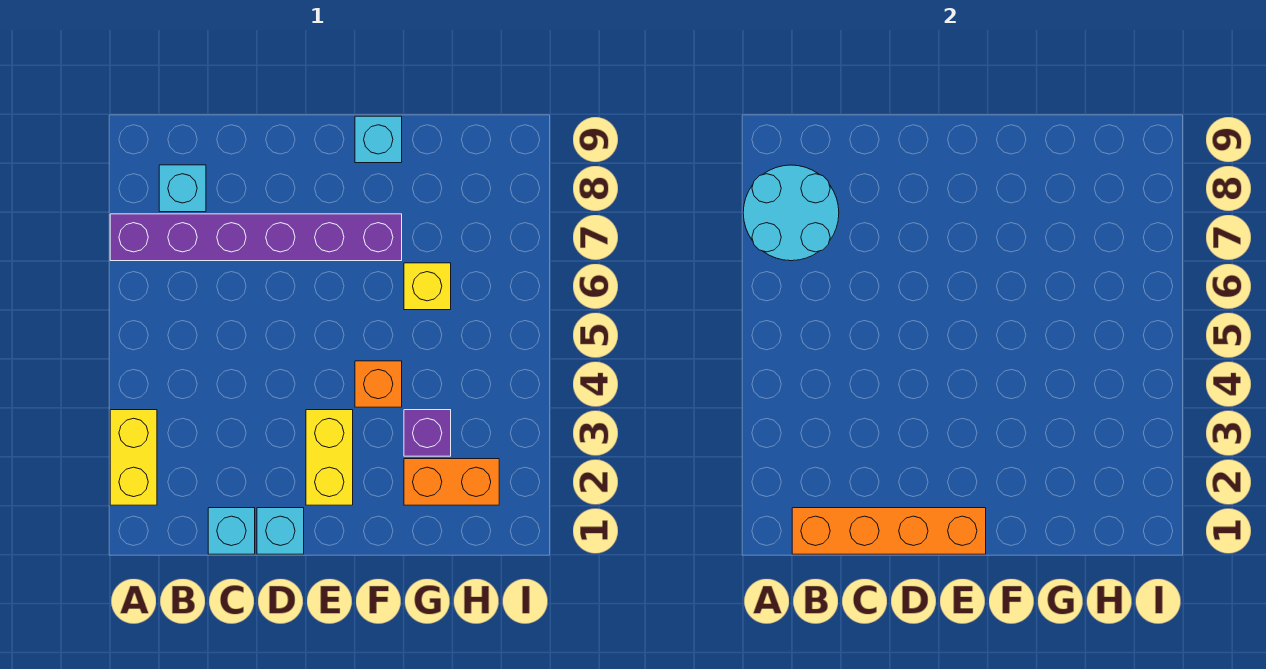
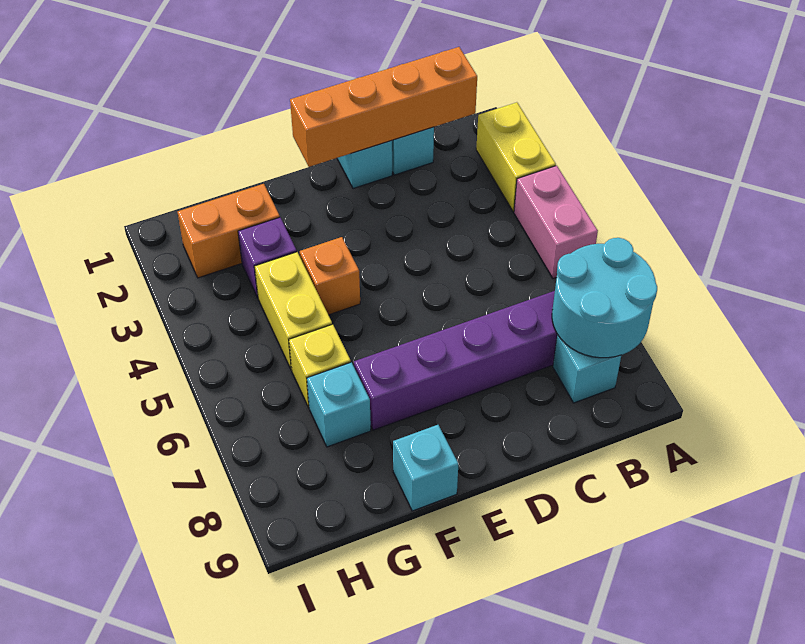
none -> pink brick A4:A5 level 1
yellow brick E2:E3 level 1 -> yellow brick G4:G5 level 1
none -> cyan brick G7 level 1

